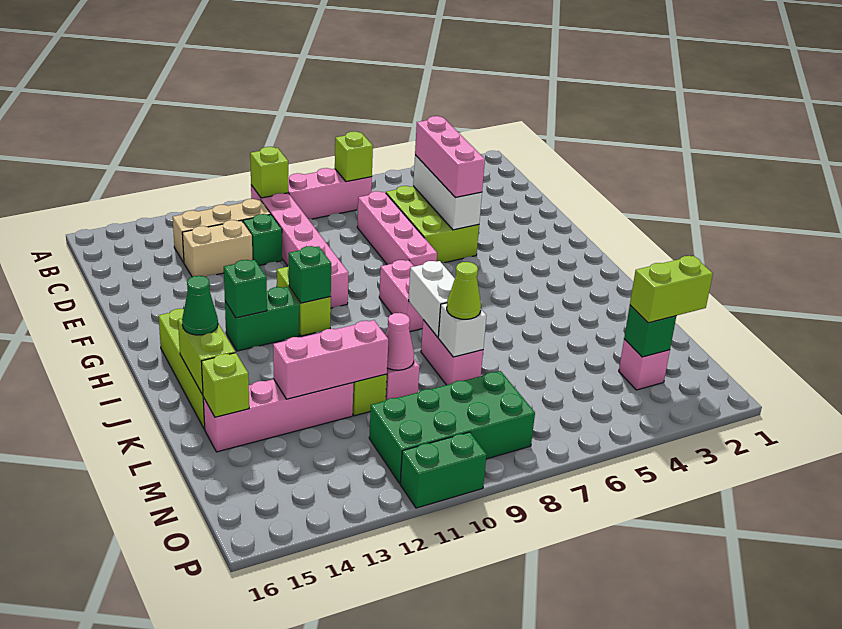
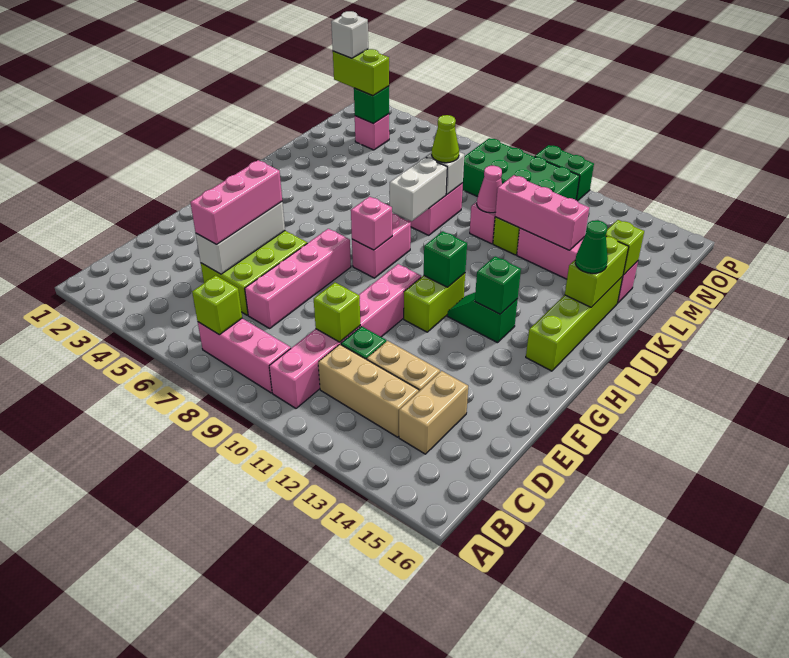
lime brick B10 level 2 -> lime brick D10 level 2
none -> tan brick C14:D14 level 1
none -> pink brick H8 level 2
green brick H12:H13 level 1 -> green slope H12:H13 level 1 top 13
none -> white brick N2 level 4

